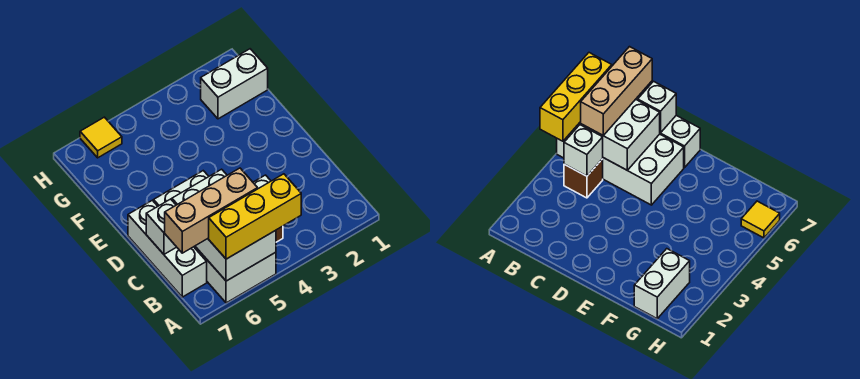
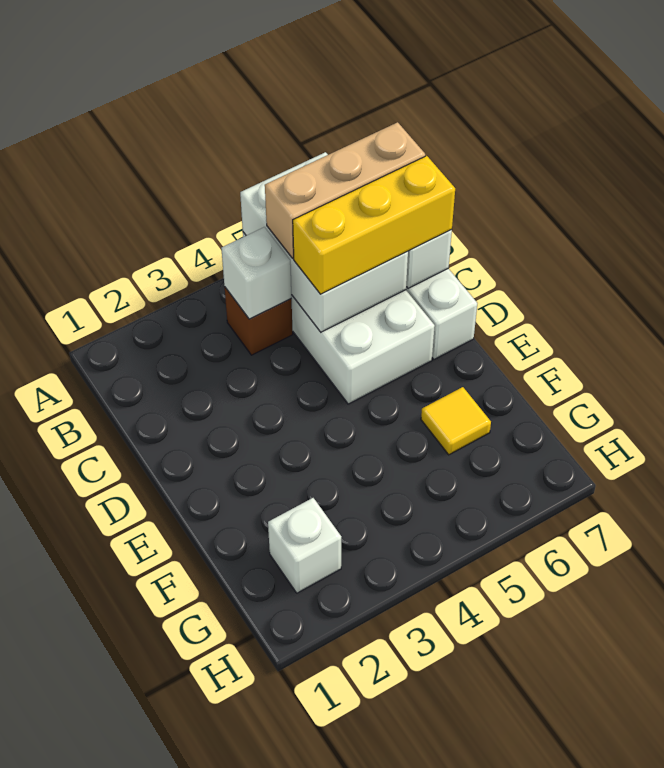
yellow brick A4:A6 level 3 -> yellow brick C5:C7 level 3
white brick G1:G2 level 1 -> white brick G2 level 1
yellow tile H6 level 1 -> yellow tile F6 level 1

